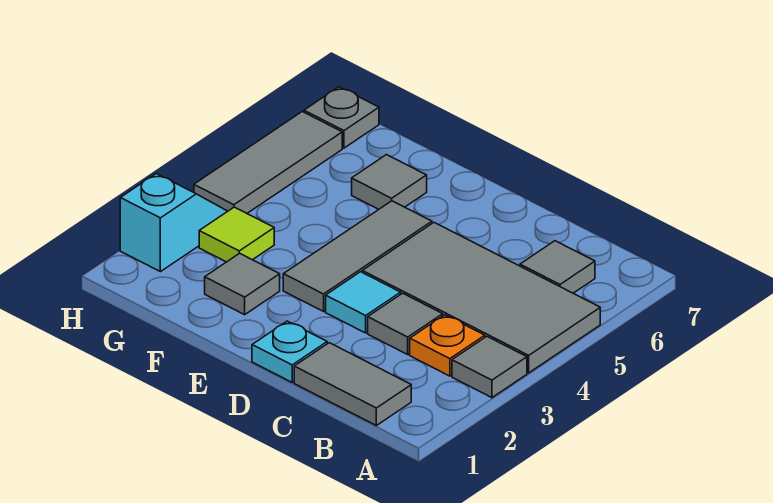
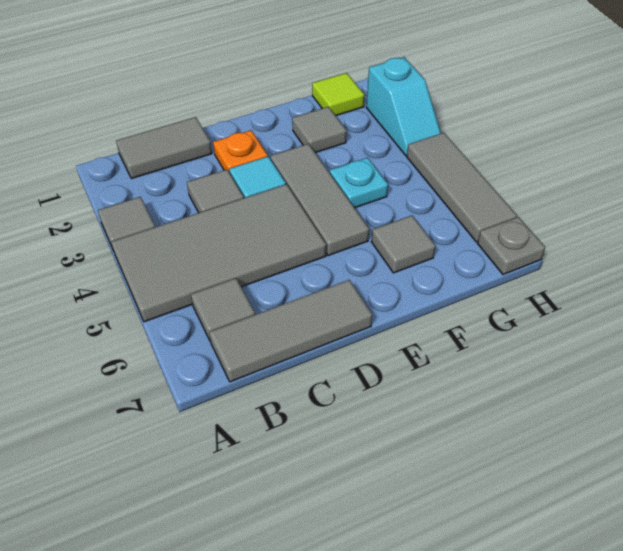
orange plate B3 level 1 -> orange plate D2 level 1
none -> grey tile B7:D7 level 1
cyan plate D1 level 1 -> cyan plate F4 level 1
lime tile G3 level 1 -> lime tile G1 level 1

